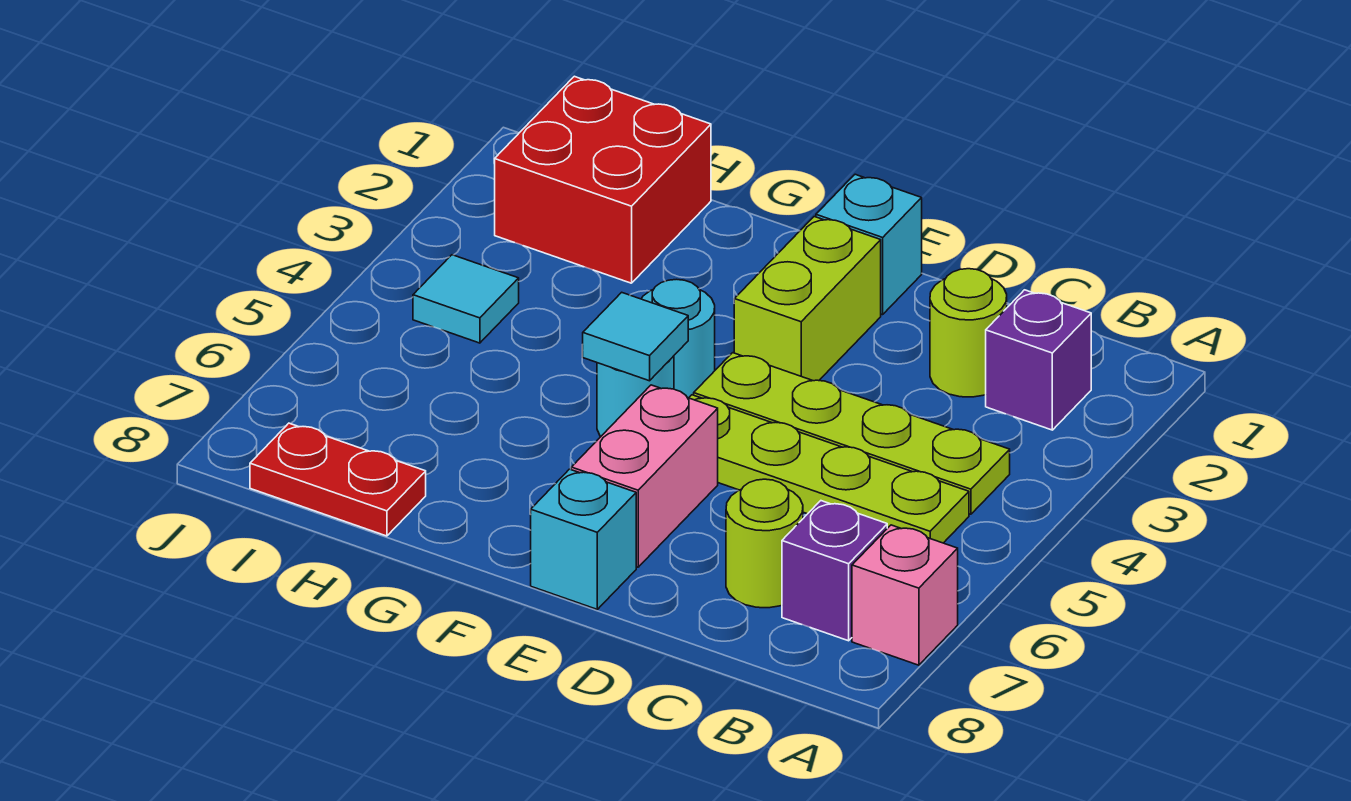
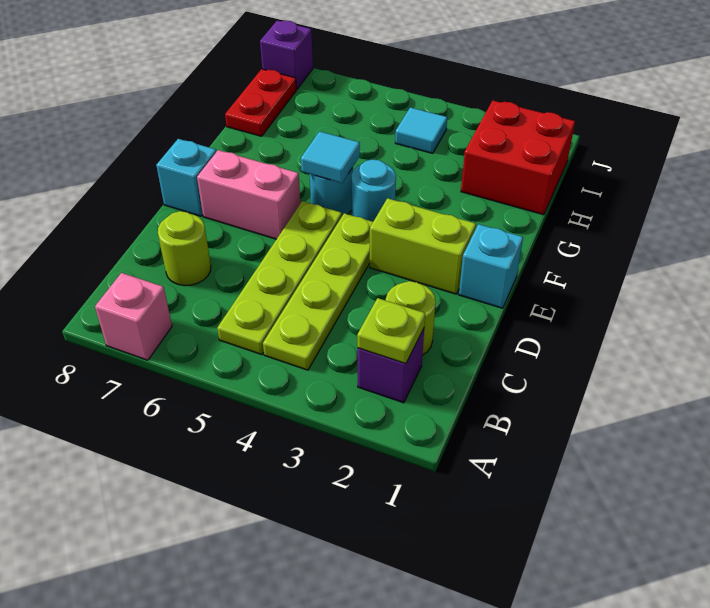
none -> lime plate B2 level 2
purple brick B7 level 1 -> purple brick J8 level 1

